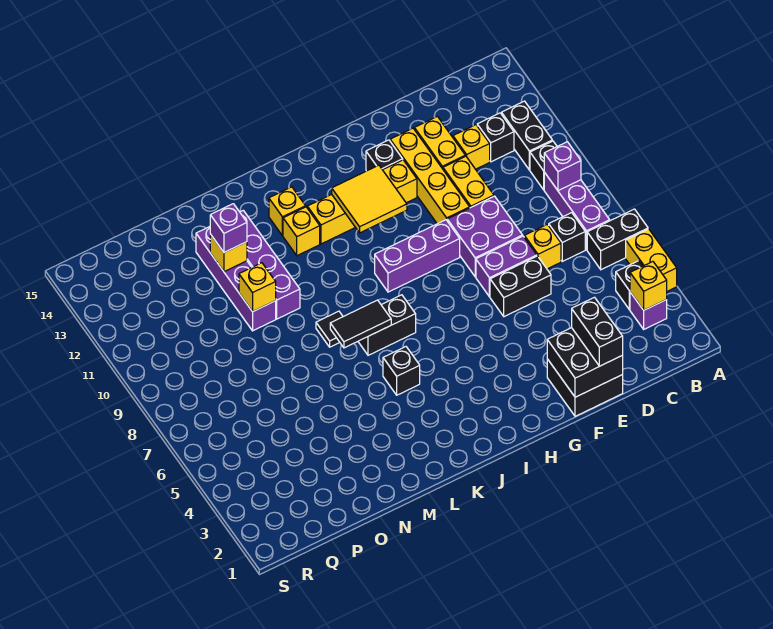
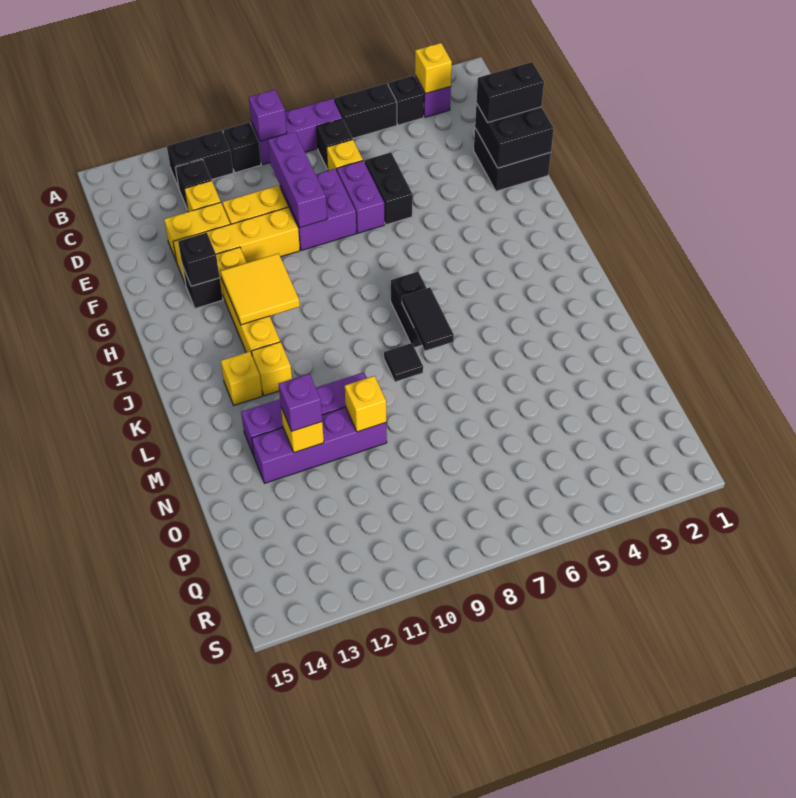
yellow brick A4:A5 level 1 -> none
black brick A6:B6 level 1 -> black brick B5:B6 level 1
purple brick G9:I9 level 1 -> purple brick D9:F9 level 2
black brick K5 level 1 -> black brick G13 level 2

